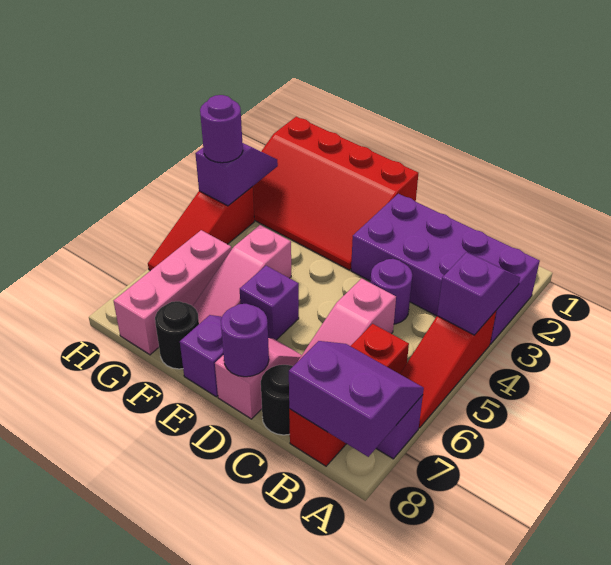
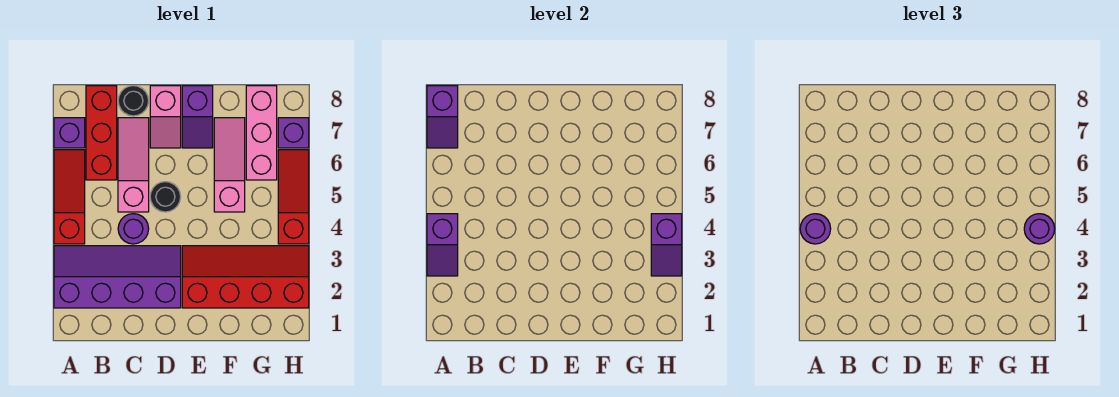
purple brick A2:D3 level 1 -> purple slope A2:D3 level 1 top 2
purple slope A7:B8 level 2 top 8 -> purple slope A7:A8 level 2 top 8
purple round brick D8 level 2 -> purple round brick A4 level 3
red slope E1:H3 level 1 top 1 -> red slope E2:H3 level 1 top 2
purple brick E6 level 1 -> purple brick H7 level 1
black round brick F8 level 1 -> black round brick D5 level 1

